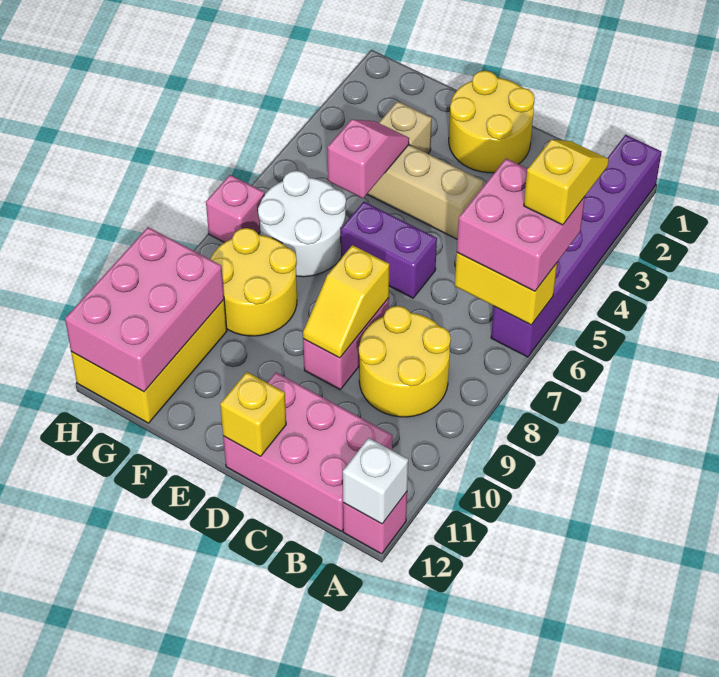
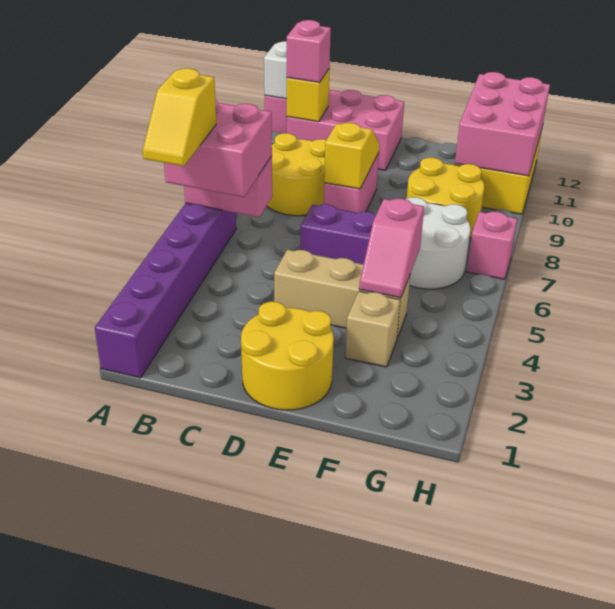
yellow brick A6:B6 level 2 -> pink brick A6:B6 level 2
none -> pink brick B11 level 3
yellow brick D12 level 2 -> yellow brick B11 level 2

